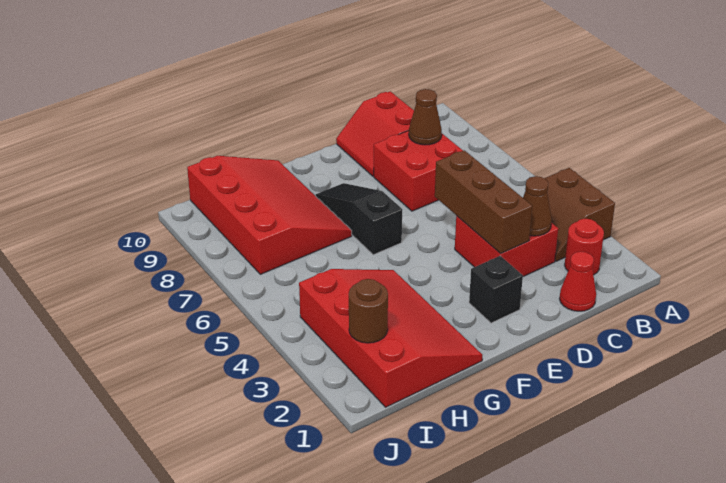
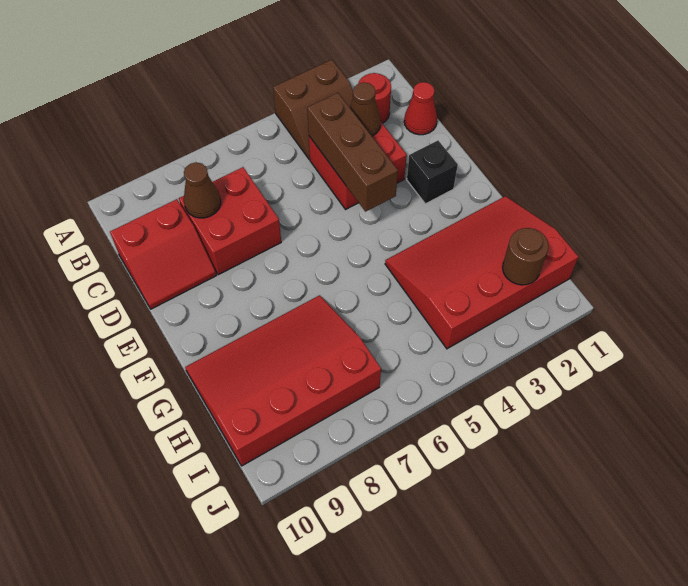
brown brick D3:D5 level 2 -> brown brick C4:E4 level 2
black slope F6:F8 level 1 top 6 -> none

